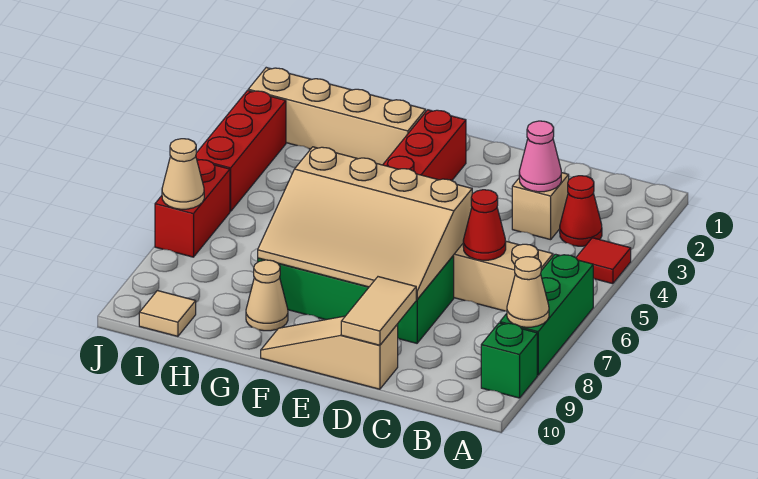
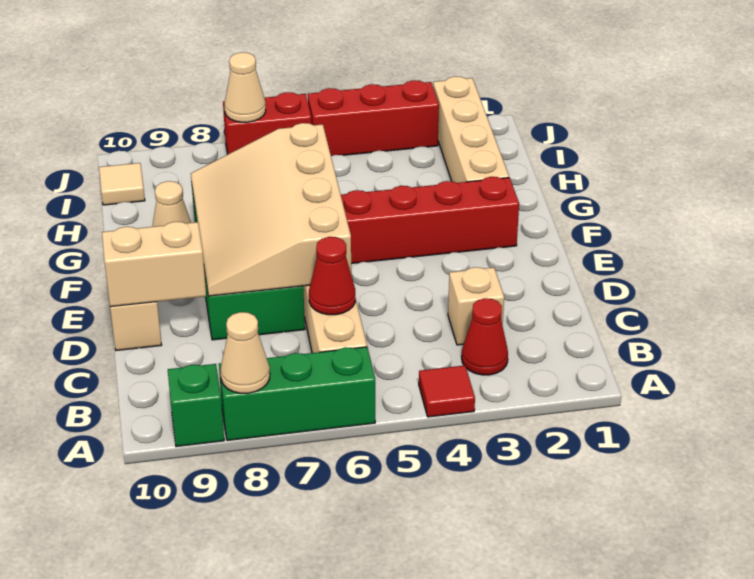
pink cone C3 level 2 -> none
tan tile D9:D10 level 2 -> tan brick D9:D10 level 2

